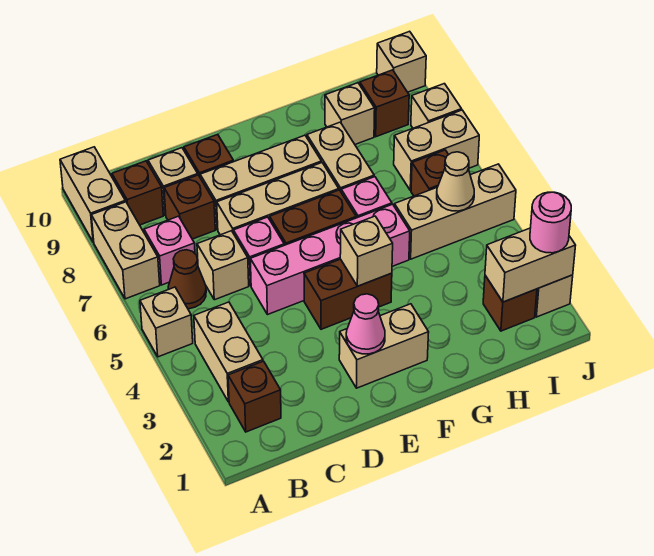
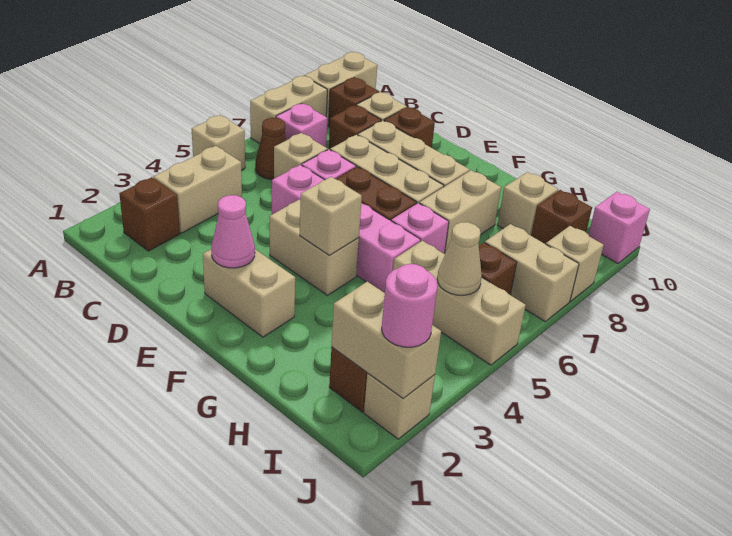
brown brick E4:F4 level 1 -> tan brick E4:F4 level 1
tan brick J10 level 1 -> pink brick J10 level 1

